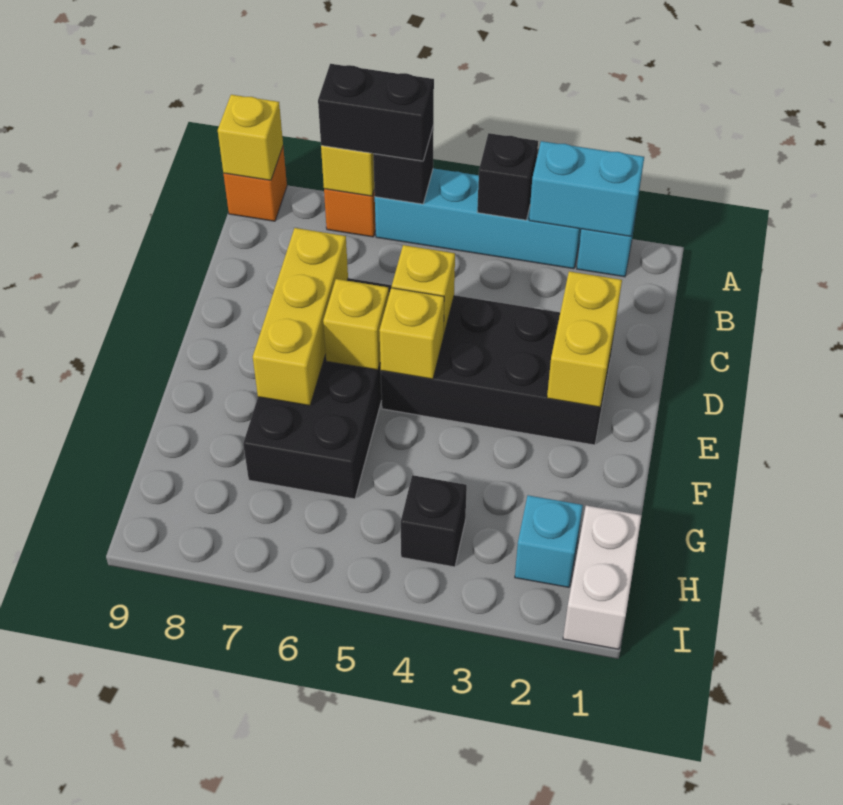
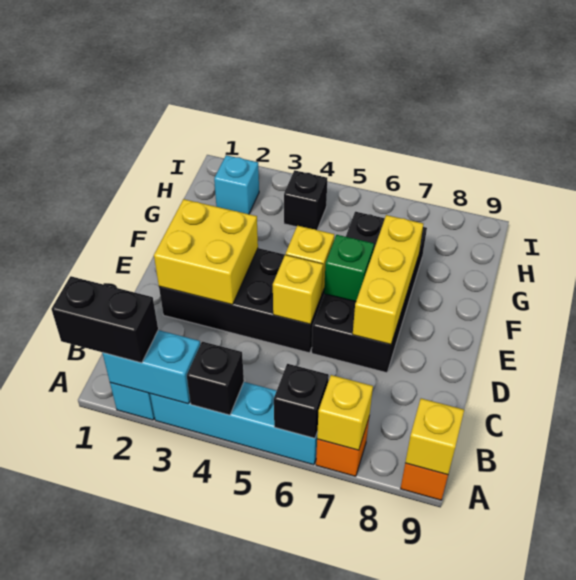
black brick A6:A7 level 3 -> black brick A1:A2 level 3
yellow brick D2:E2 level 2 -> yellow brick D2:E3 level 2
yellow brick E6 level 2 -> green brick E6 level 2
white brick H1:I1 level 1 -> none

